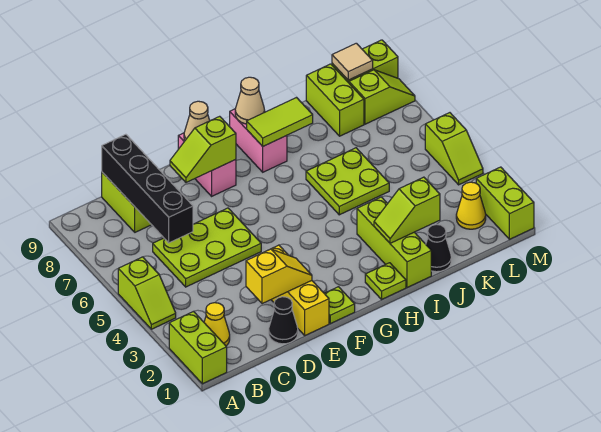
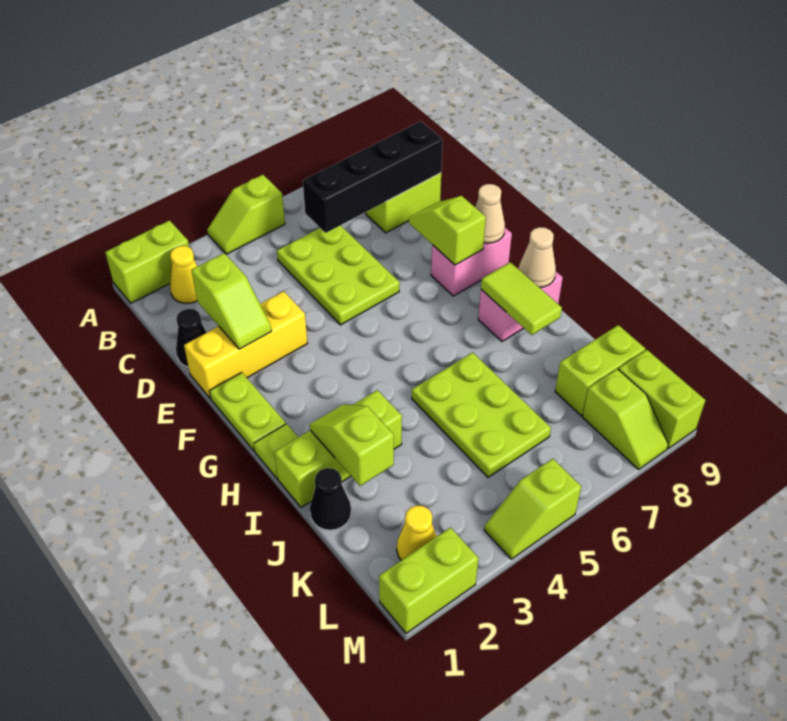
yellow slope D2:E2 level 2 top D -> lime slope D2:E2 level 2 top D
lime plate F1 level 1 -> lime plate F1:G1 level 1
lime plate I5:J6 level 1 -> lime plate I5:K6 level 1
tan tile L9 level 2 -> none

